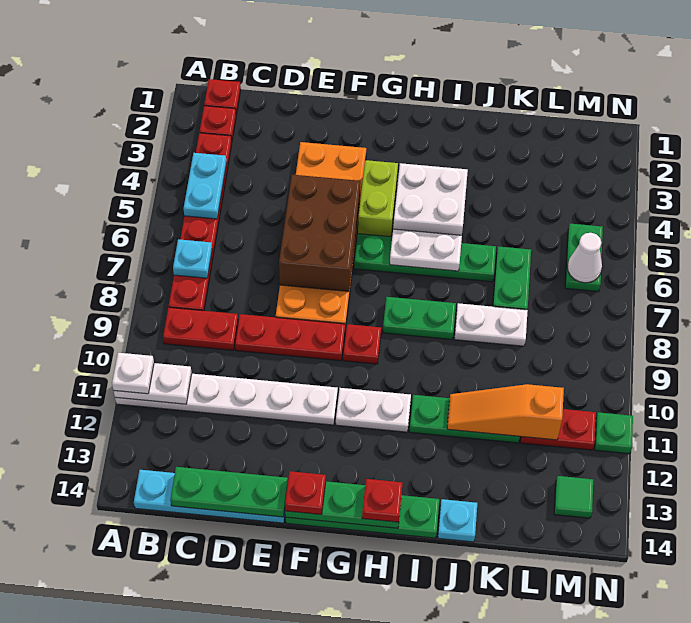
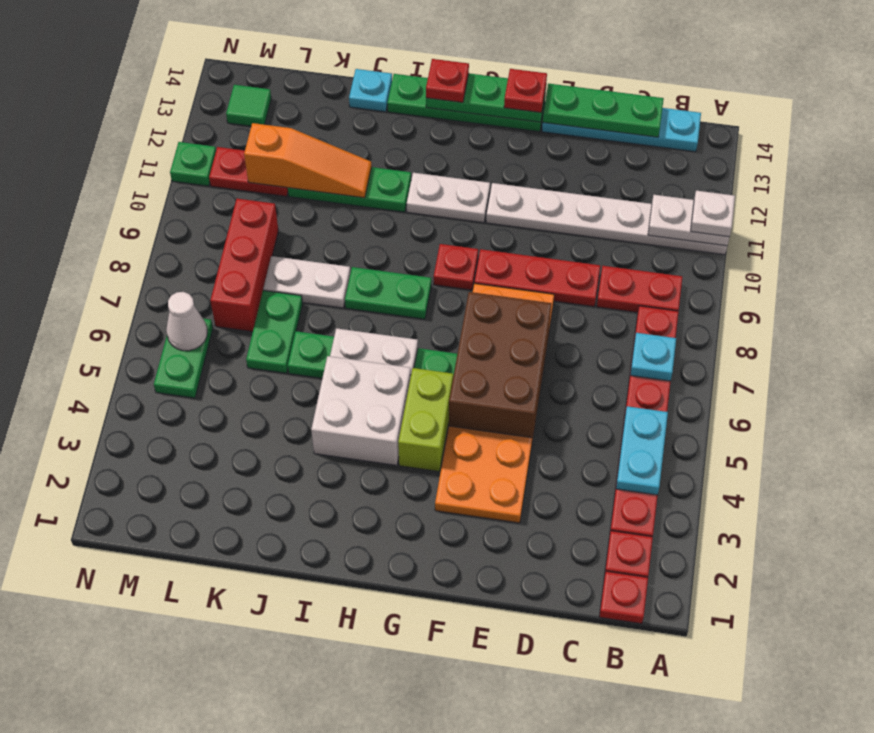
none -> red brick L7:L9 level 1

